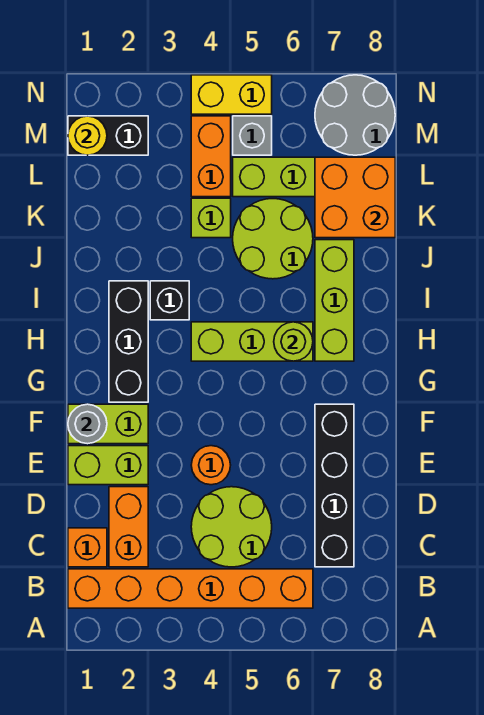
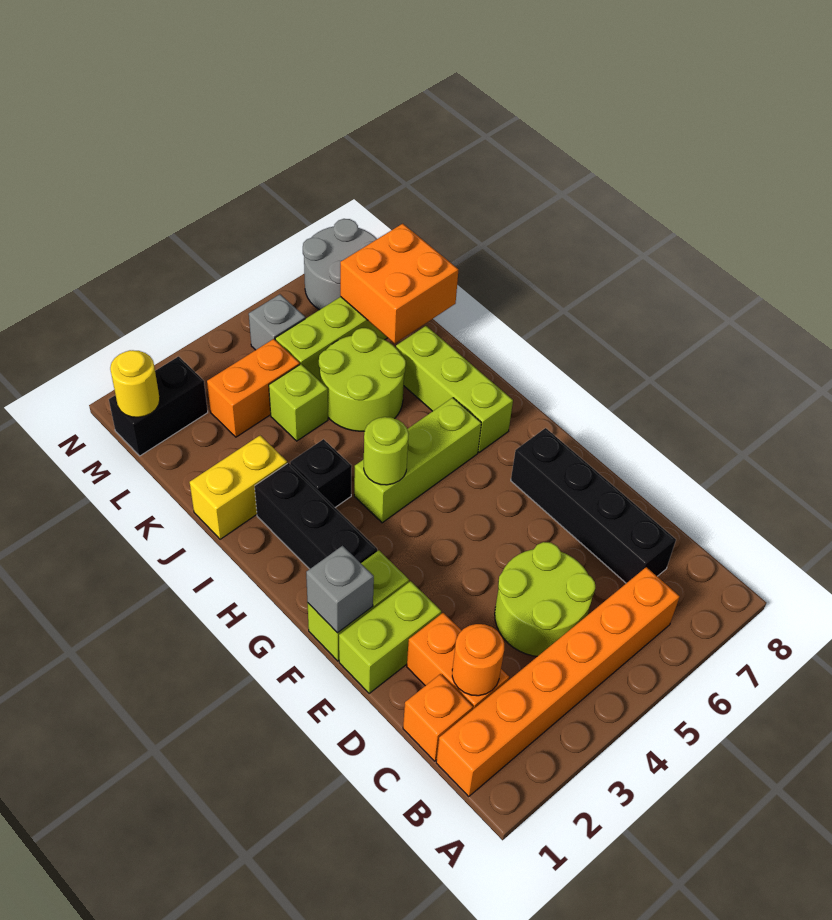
orange round brick E4 level 1 -> orange round brick C2 level 2
grey round brick F1 level 2 -> grey brick F1 level 2
lime round brick H6 level 2 -> lime round brick H4 level 2
orange brick L4:M4 level 1 -> orange brick L3:L4 level 1
yellow brick N4:N5 level 1 -> yellow brick J1:J2 level 1

